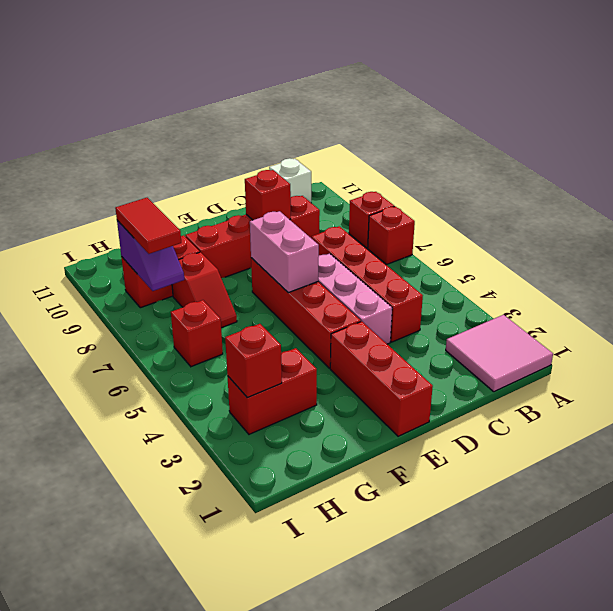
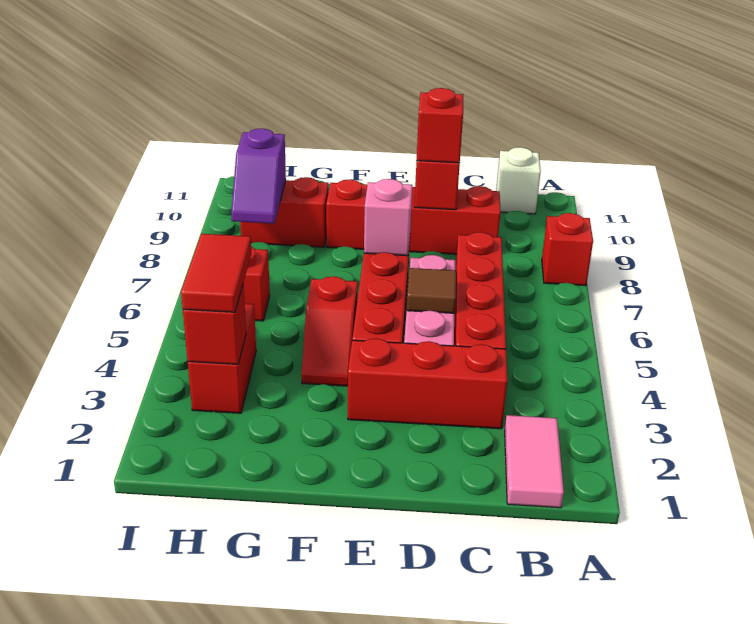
pink tile A1:B2 level 1 -> pink tile B1:B2 level 1
red brick A7 level 1 -> red brick D9 level 3
none -> brown tile D5 level 2
red brick E1:E3 level 1 -> red brick C3:E3 level 1
pink brick E6:E7 level 2 -> pink brick E7 level 2
red brick G3:H3 level 1 -> red brick H3:H4 level 1
red slope G7:G8 level 1 top 8 -> red slope F4:F5 level 1 top 5
red tile H8:H9 level 3 -> red tile H3:H4 level 3

